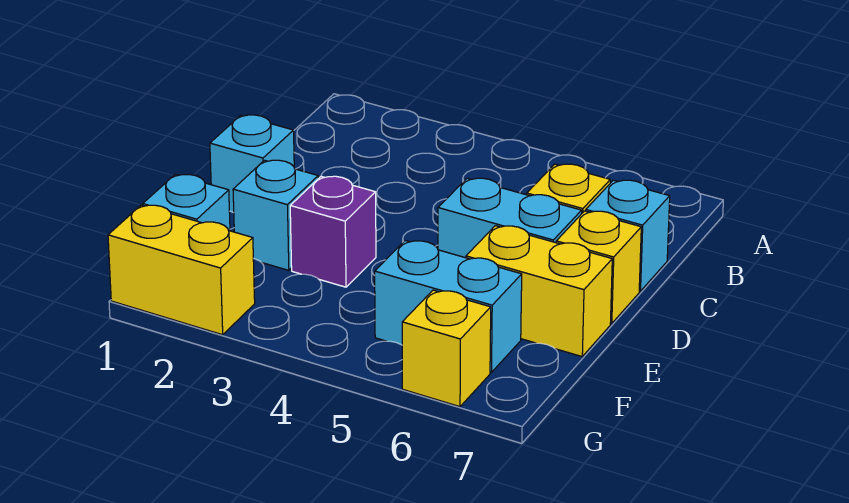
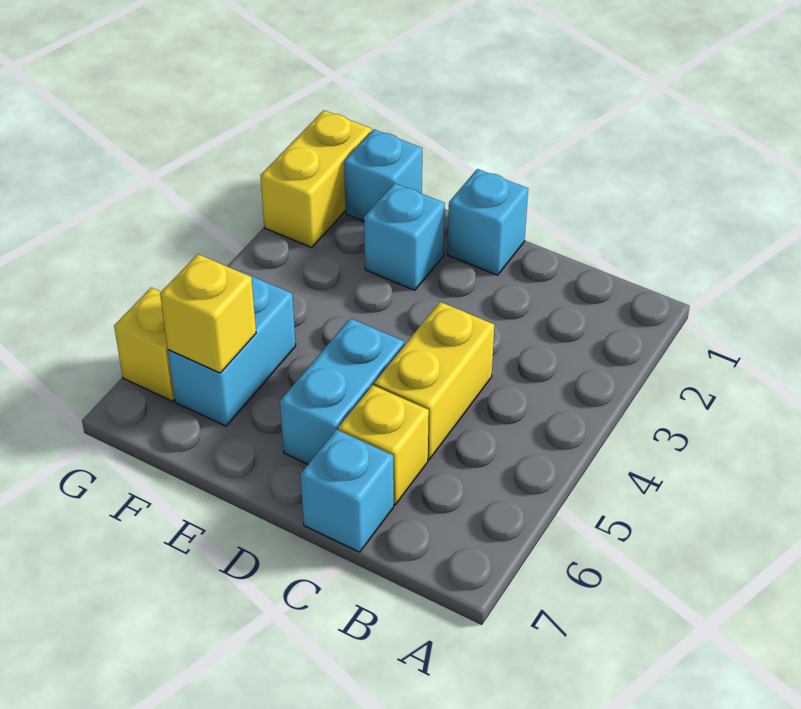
yellow brick D7 level 1 -> yellow brick F6 level 2
purple brick E3 level 1 -> none
yellow brick E6:E7 level 1 -> yellow brick C4:C5 level 1

